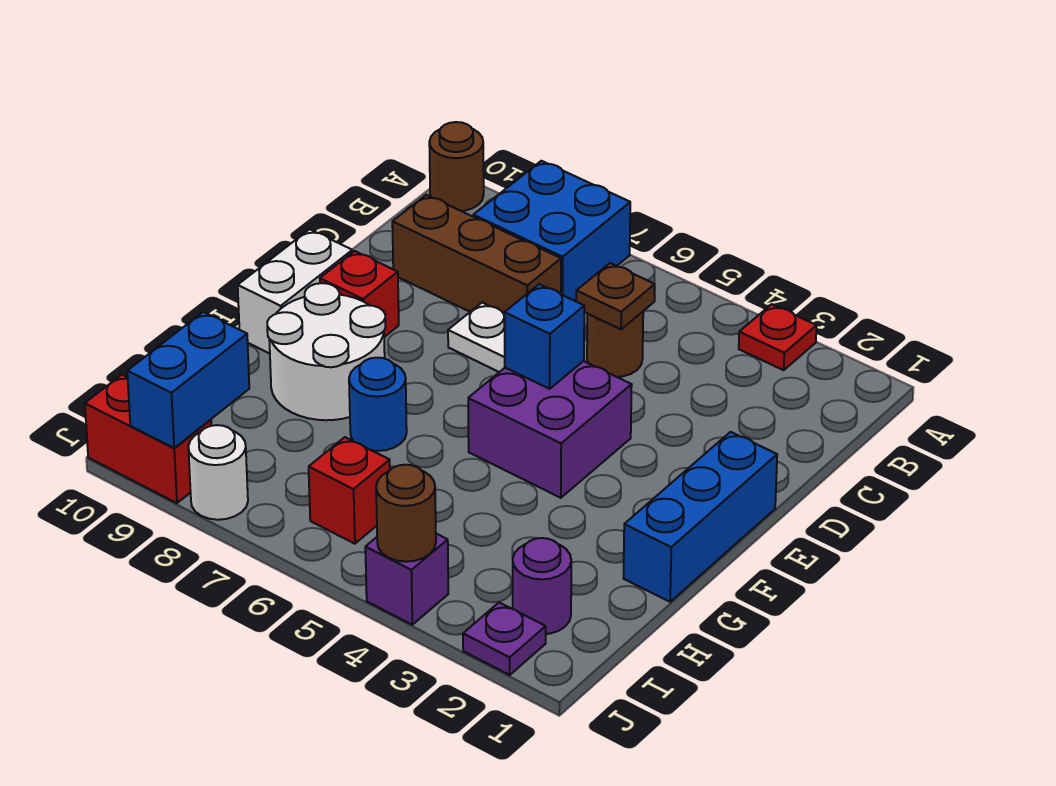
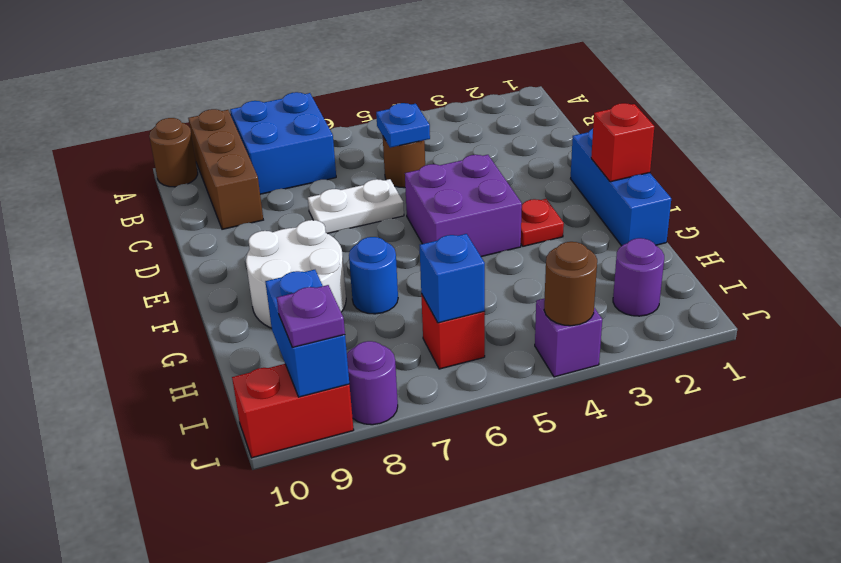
red plate A3 level 1 -> red plate F3 level 1
brown plate C5 level 2 -> blue plate C5 level 2
brown brick C7:C9 level 1 -> brown brick A9:C9 level 1
blue brick E5 level 2 -> blue brick I6 level 2
red brick E9 level 1 -> red brick F1 level 2
white brick E10:F10 level 1 -> none
purple plate J2 level 1 -> purple plate J9 level 3
white round brick J8 level 1 -> purple round brick J8 level 1

